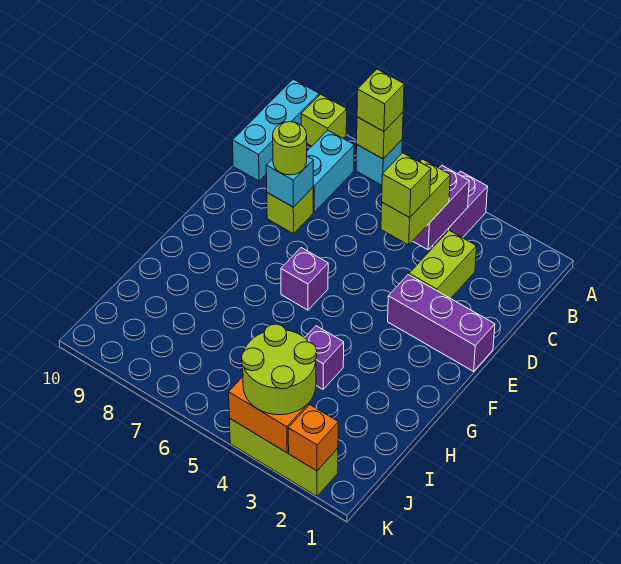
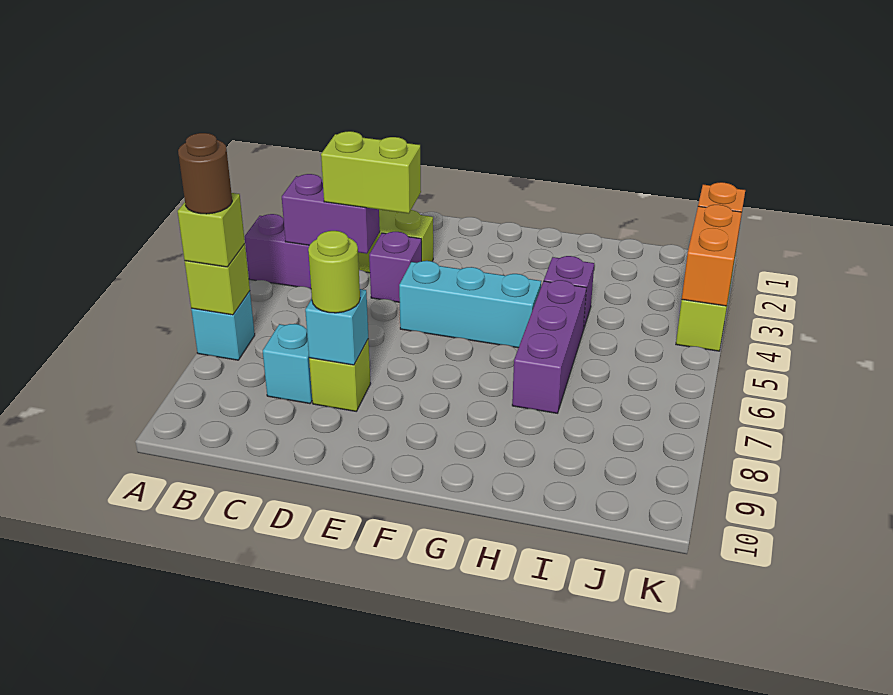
none -> brown round brick A7 level 4
lime brick A9 level 1 -> none
cyan brick A10:C10 level 1 -> cyan brick E5:G5 level 1
cyan brick B8:C8 level 1 -> cyan brick C8 level 1
lime brick D4 level 4 -> none
purple brick E1:E3 level 1 -> purple brick H5:H7 level 1
purple brick F6 level 1 -> purple brick D4 level 1
lime round brick J3:K4 level 3 -> none

